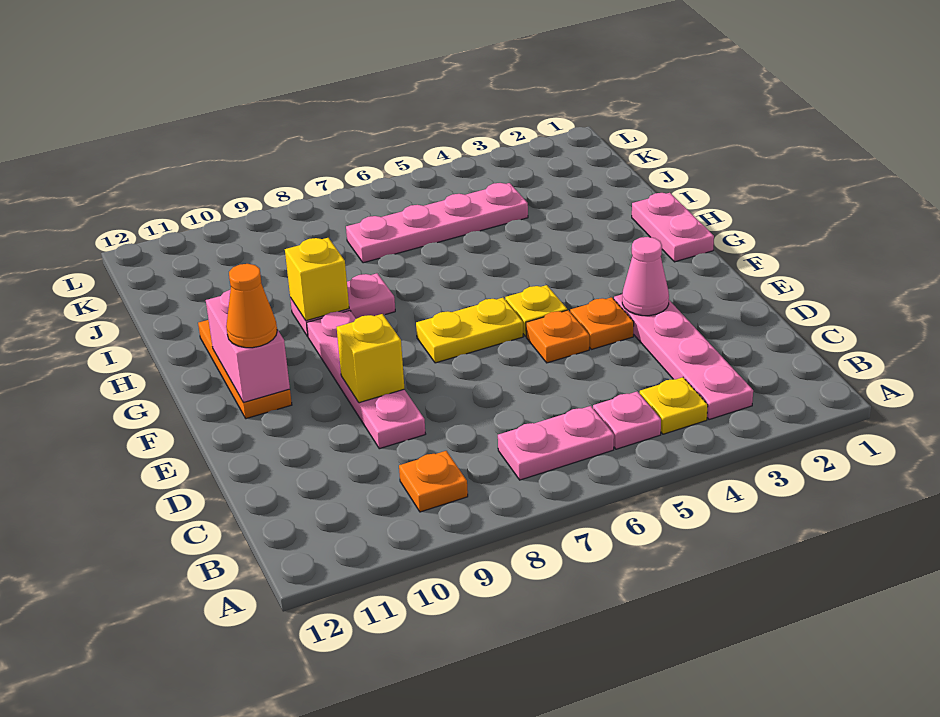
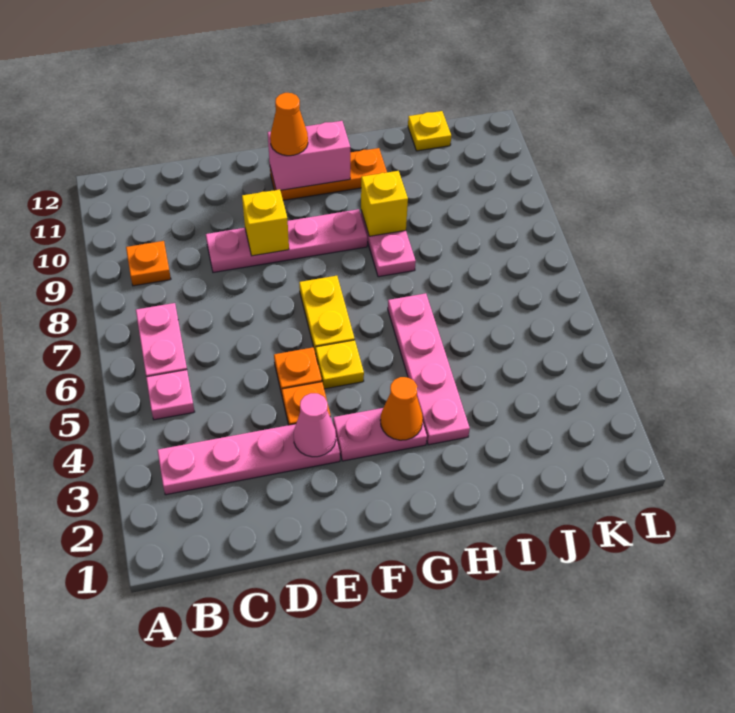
yellow plate B4 level 1 -> yellow plate J12 level 1
pink plate G1:H1 level 1 -> pink plate F3:G3 level 1
none -> orange cone G3 level 2
pink plate J4:J7 level 1 -> pink plate H3:H6 level 1

